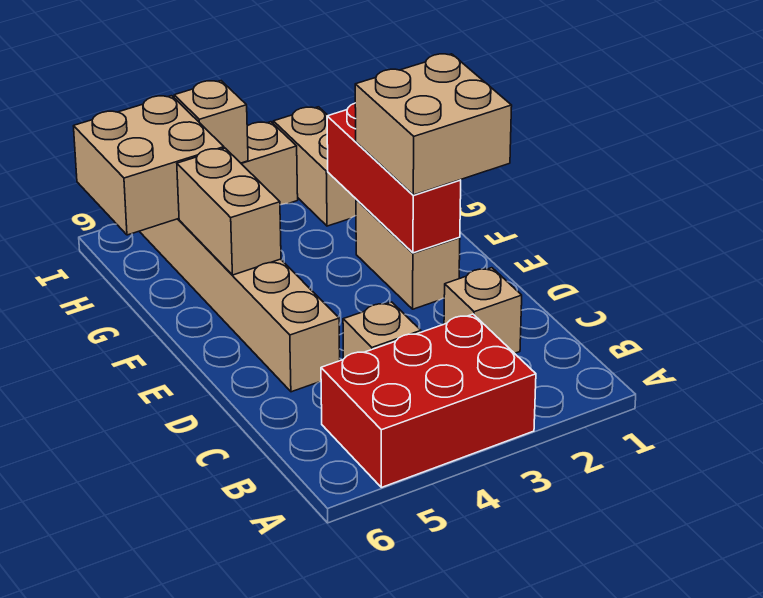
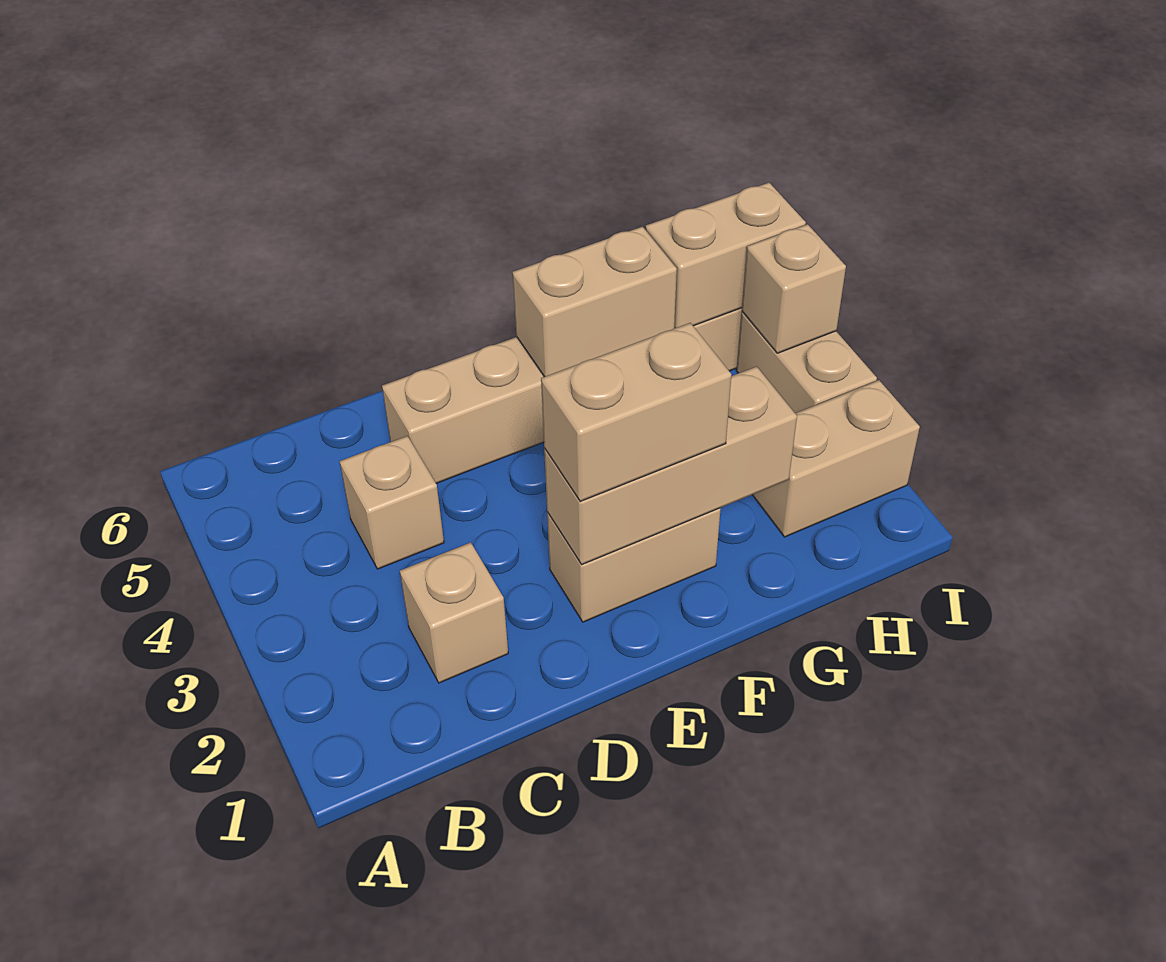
red brick A3:B5 level 1 -> none
tan brick E1:F2 level 3 -> tan brick E2:F2 level 3
red brick E2:G2 level 2 -> tan brick E2:G2 level 2
tan brick H5:I6 level 2 -> tan brick H5:I5 level 2

